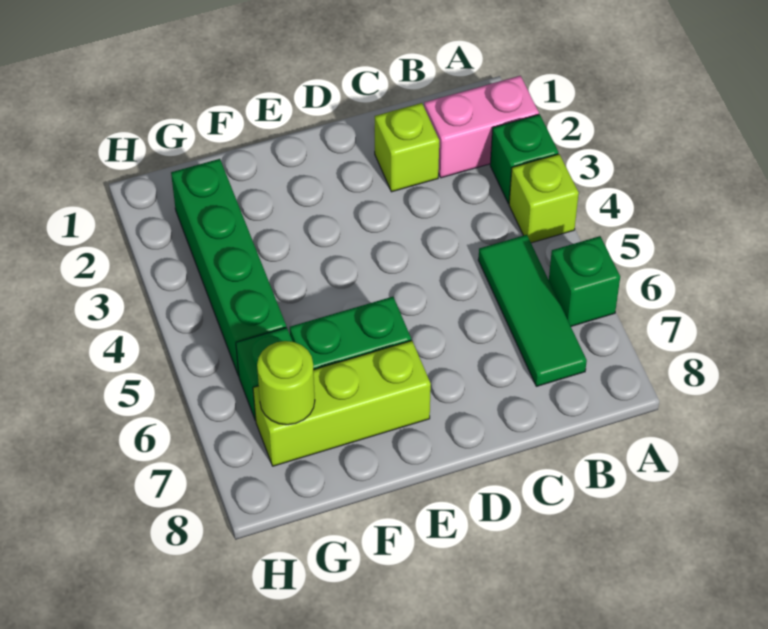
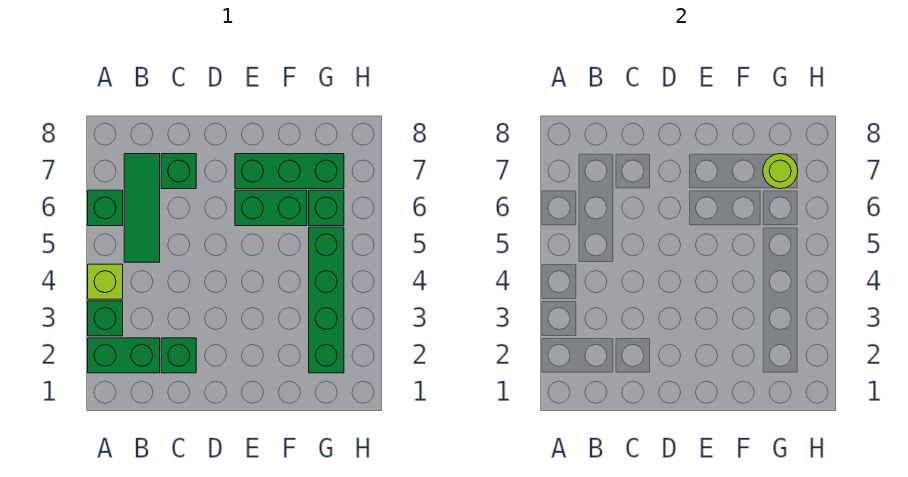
pink brick A2:B2 level 1 -> green brick A2:B2 level 1
lime brick C2 level 1 -> green brick C2 level 1
none -> green brick C7 level 1
lime brick E7:G7 level 1 -> green brick E7:G7 level 1

